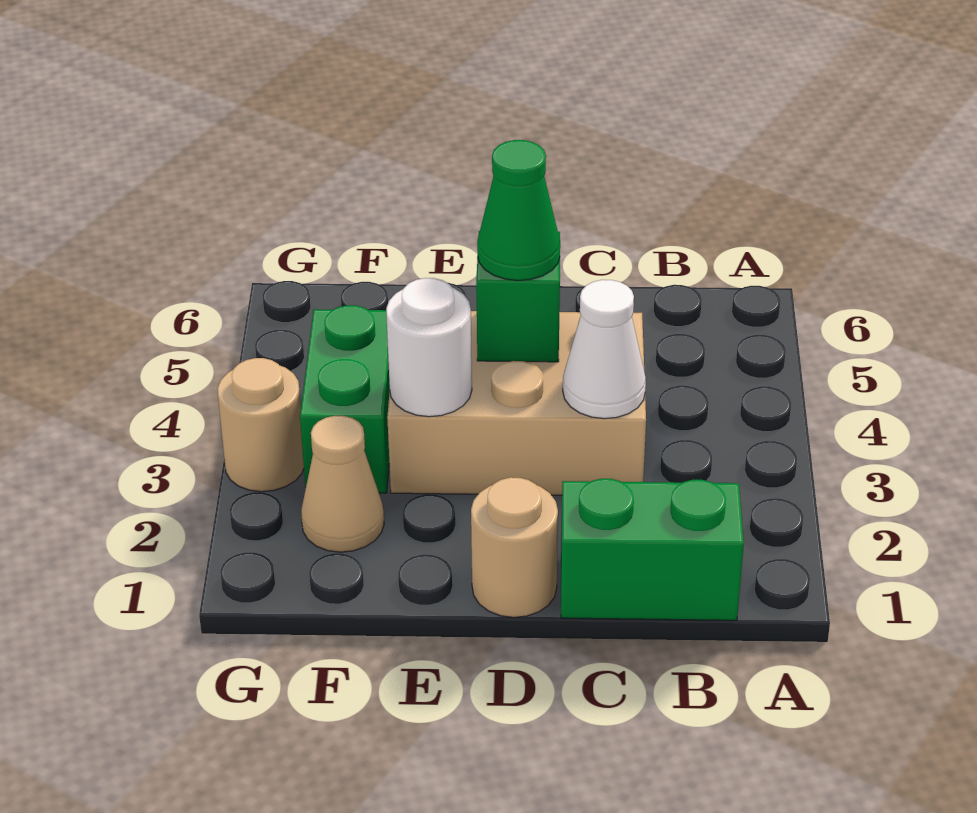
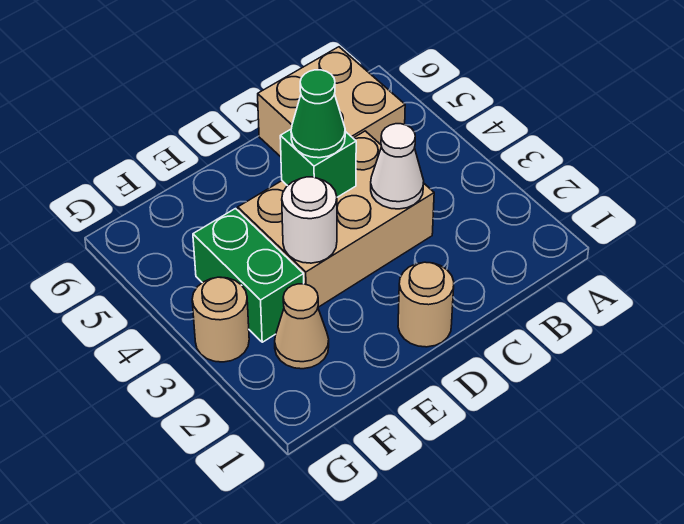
green brick B1:C1 level 1 -> none
none -> tan brick B5:C6 level 1

